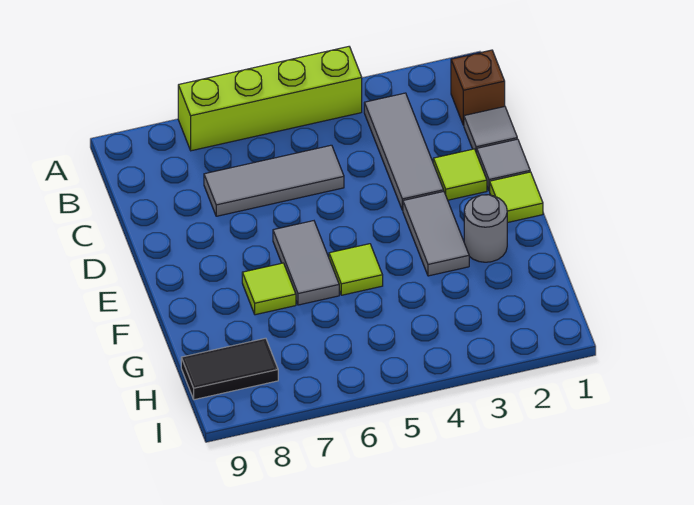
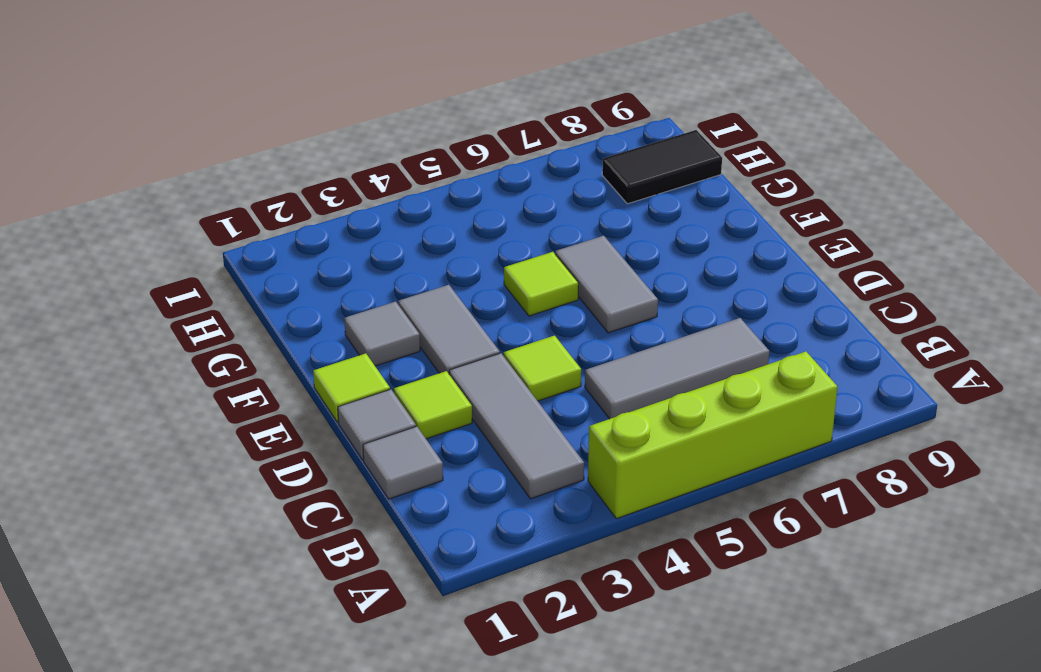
brown brick B1 level 1 -> none
grey round brick F2 level 1 -> grey tile F2 level 1
lime tile F7 level 1 -> lime tile D4 level 1

